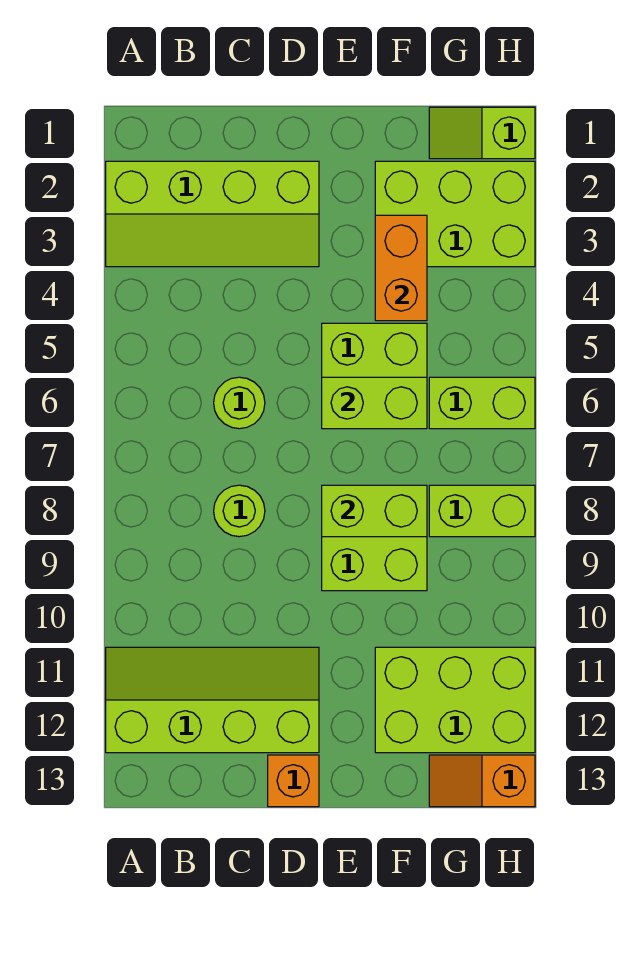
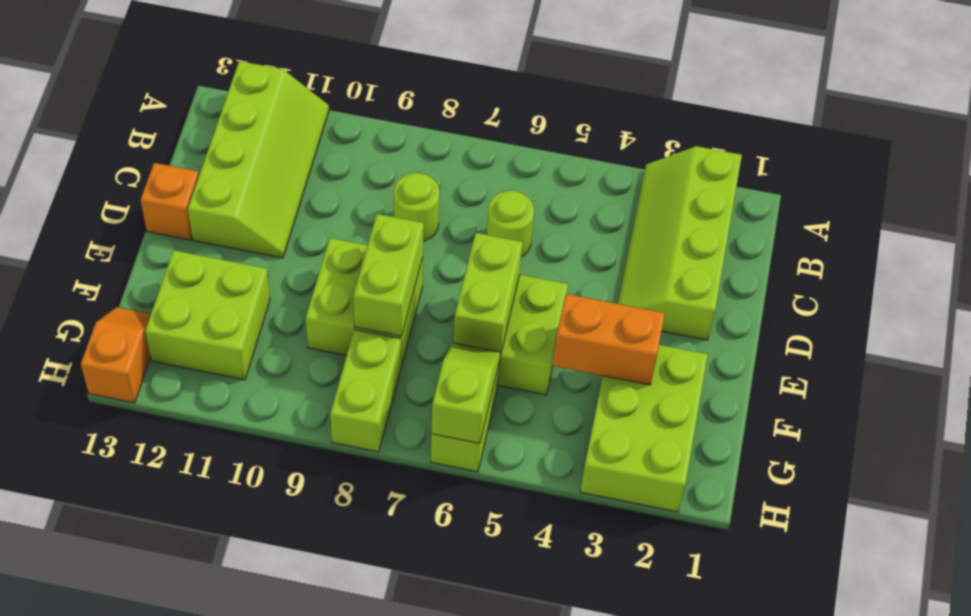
lime brick F11:H12 level 1 -> lime brick F11:G12 level 1
lime slope G1:H1 level 1 top H -> lime slope G6:H6 level 2 top H

